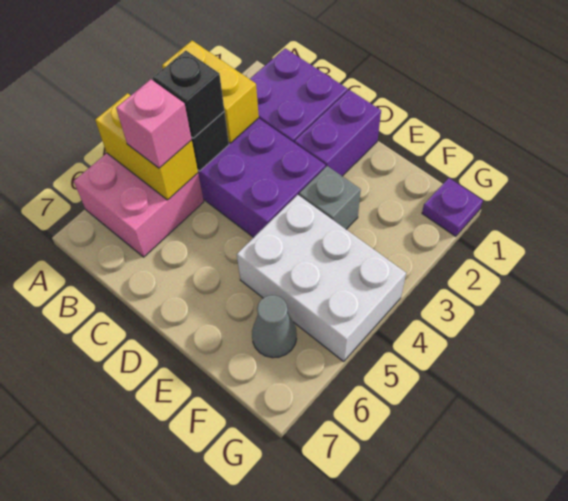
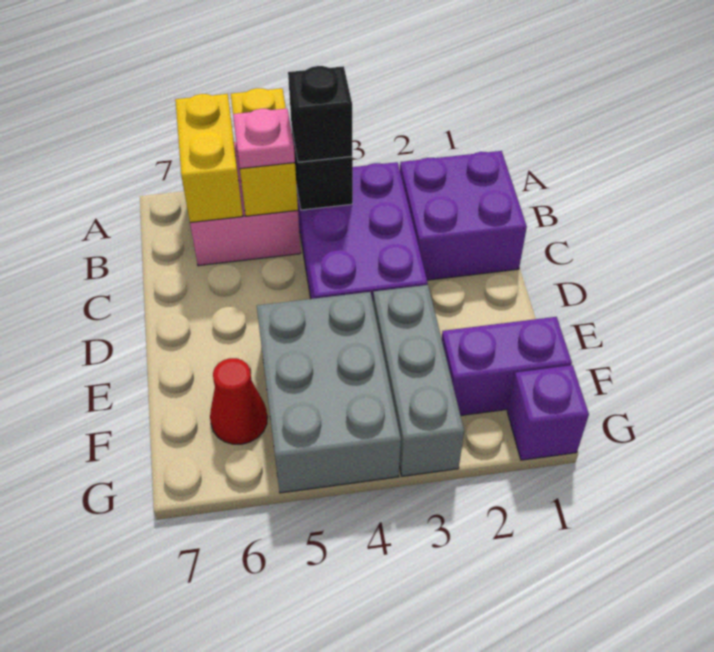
yellow brick A3:B3 level 2 -> yellow brick A6:B6 level 2
pink brick B5 level 3 -> pink plate B5 level 3
purple brick D1:D2 level 1 -> purple brick F1:F2 level 1
grey brick E3 level 1 -> grey brick E3:G3 level 1
white brick E4:G5 level 1 -> grey brick E4:G5 level 1
grey cone F6 level 1 -> red cone F6 level 1
purple plate G1 level 1 -> purple brick G1 level 1

